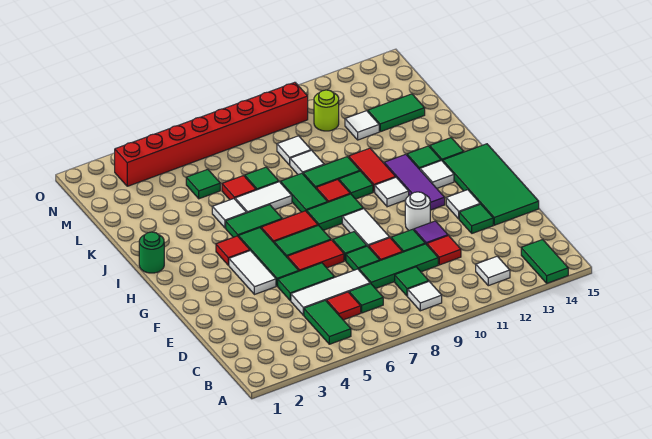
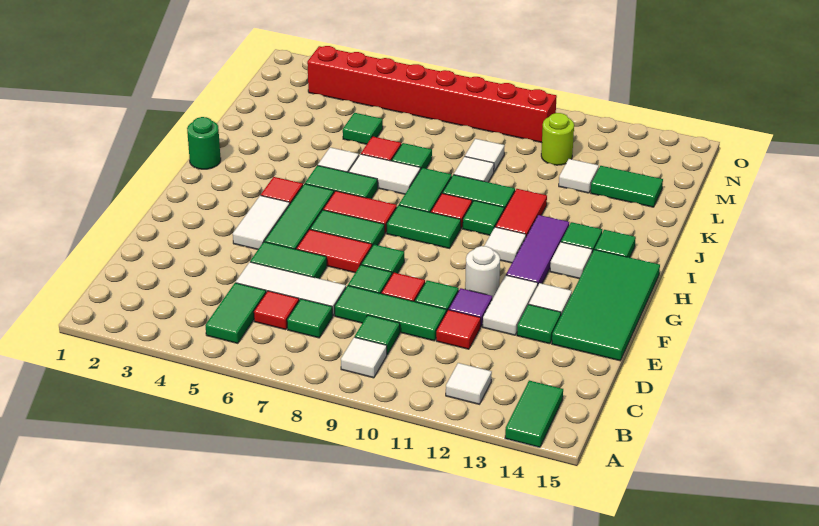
white tile F9:G9 level 1 -> white tile E12:F12 level 1

